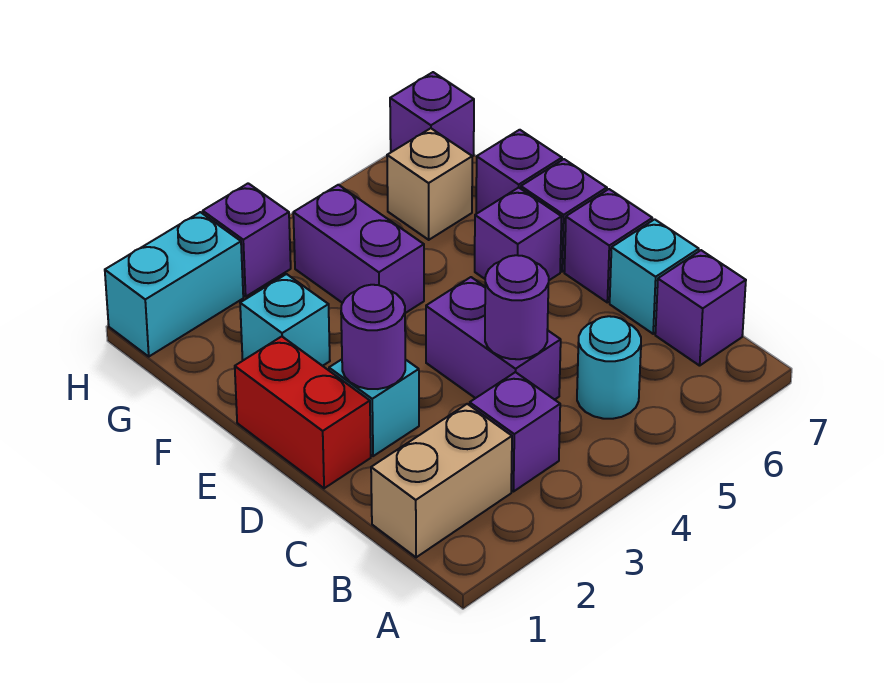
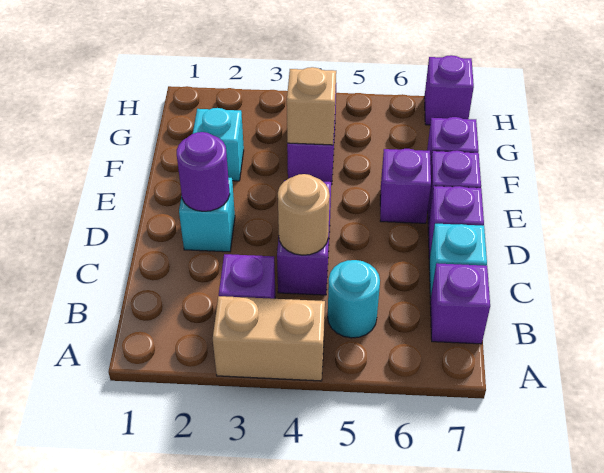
tan brick B1:B2 level 1 -> tan brick A3:A4 level 1
purple round brick C4 level 2 -> tan round brick C4 level 2
red brick D1:E1 level 1 -> none
tan brick G6 level 1 -> tan brick F4 level 2
cyan brick H1:H2 level 1 -> none
purple brick H3 level 1 -> none

